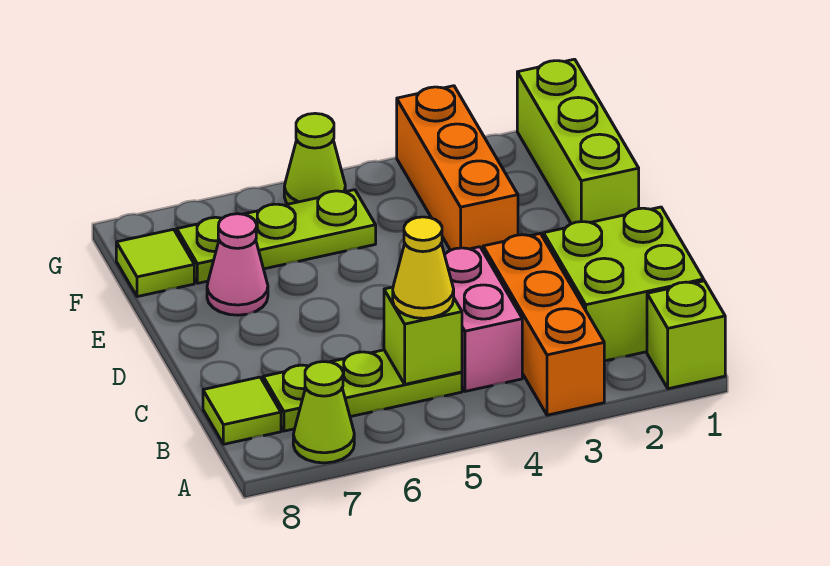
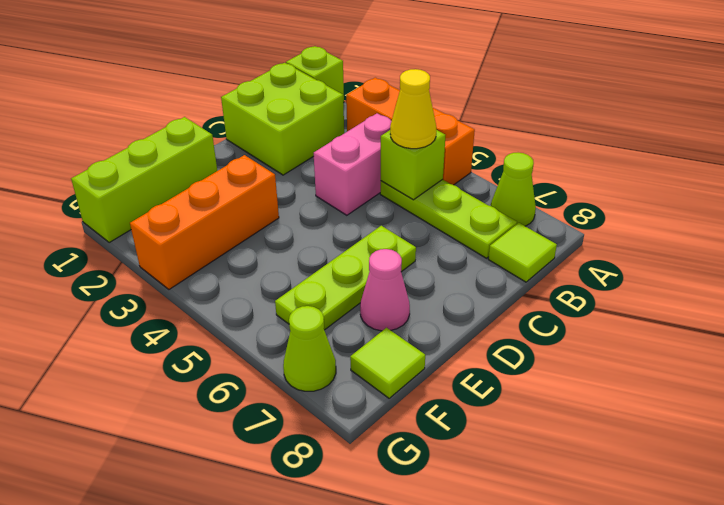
orange brick A3:C3 level 1 -> orange brick A3:A5 level 1
lime plate F5:F7 level 1 -> lime plate D6:F6 level 1
lime cone G5 level 1 -> lime cone G7 level 1

